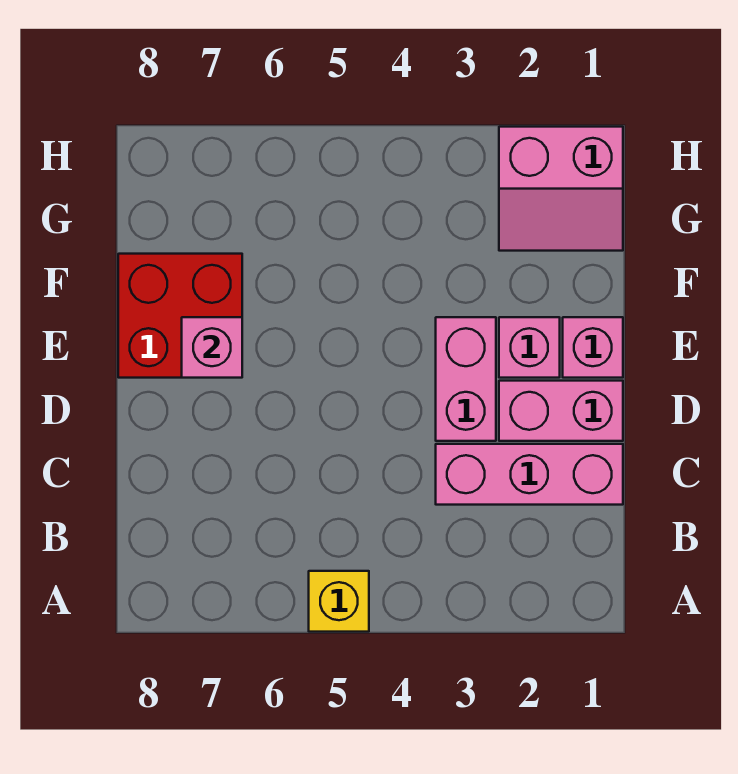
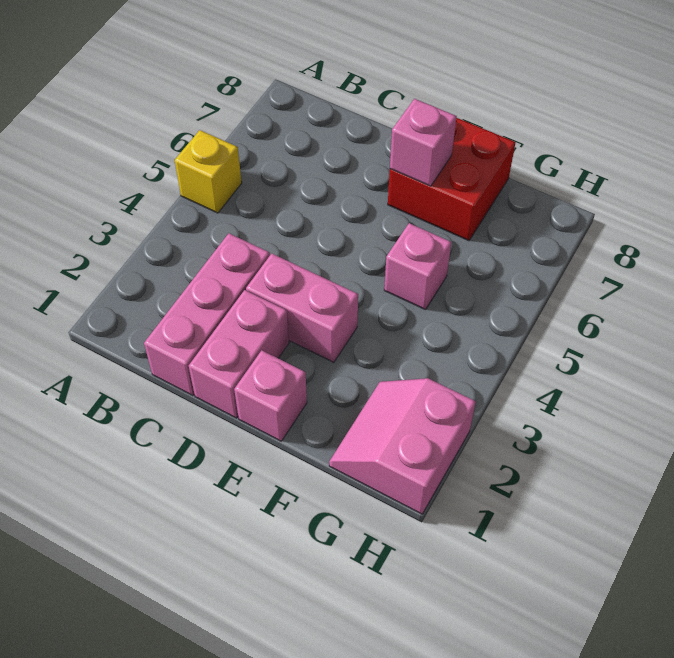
pink brick E2 level 1 -> pink brick F5 level 1

